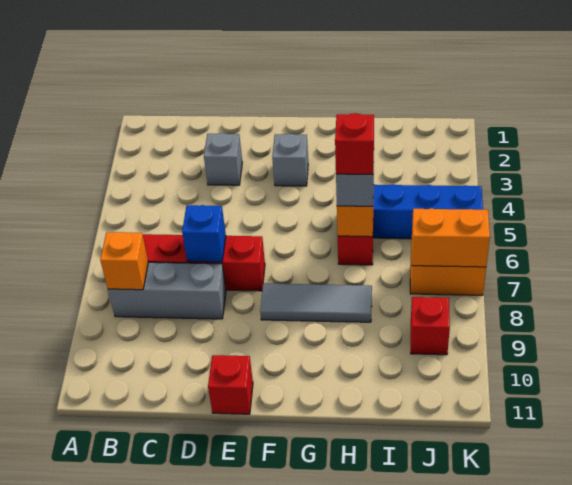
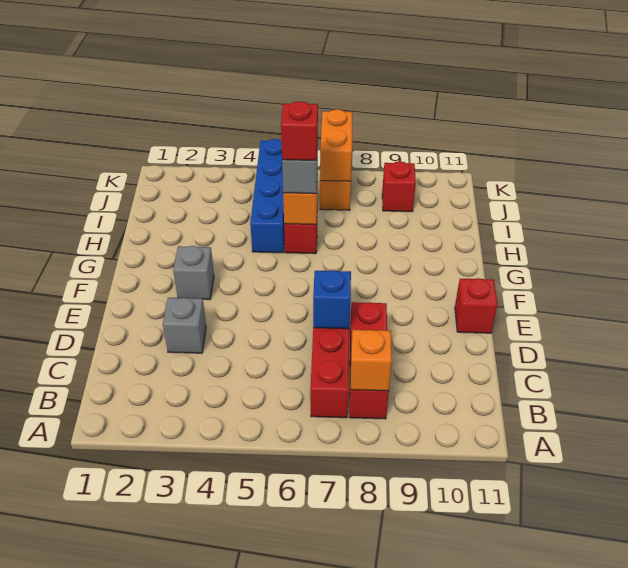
grey brick B8:D8 level 1 -> red brick B8:D8 level 1
grey tile F8:H8 level 1 -> none

